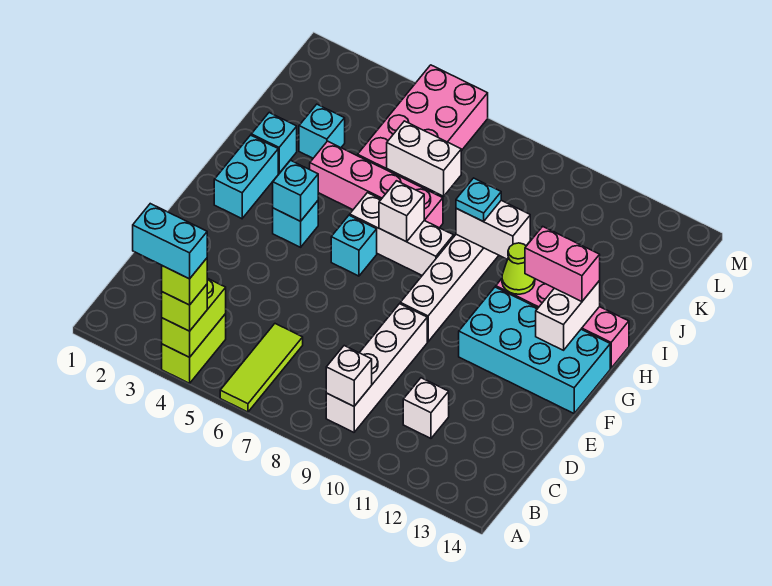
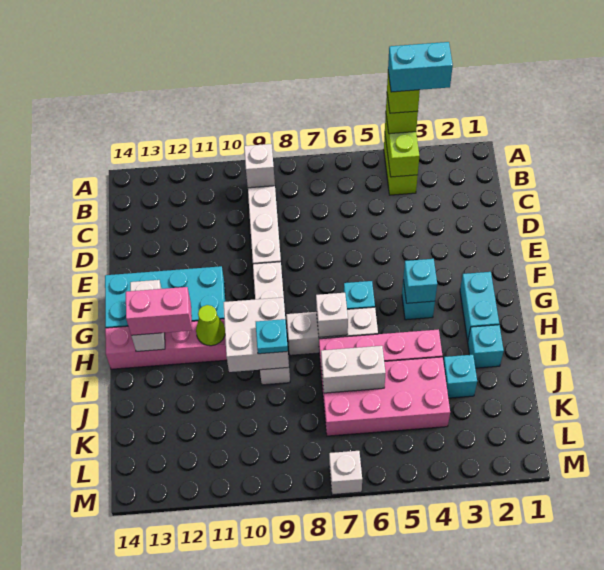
lime tile A6:C6 level 1 -> none
white brick C11 level 1 -> white brick M7 level 1
white brick I9:I10 level 2 -> white brick H9:I10 level 2
pink brick J5:M6 level 1 -> pink brick J4:K7 level 1

